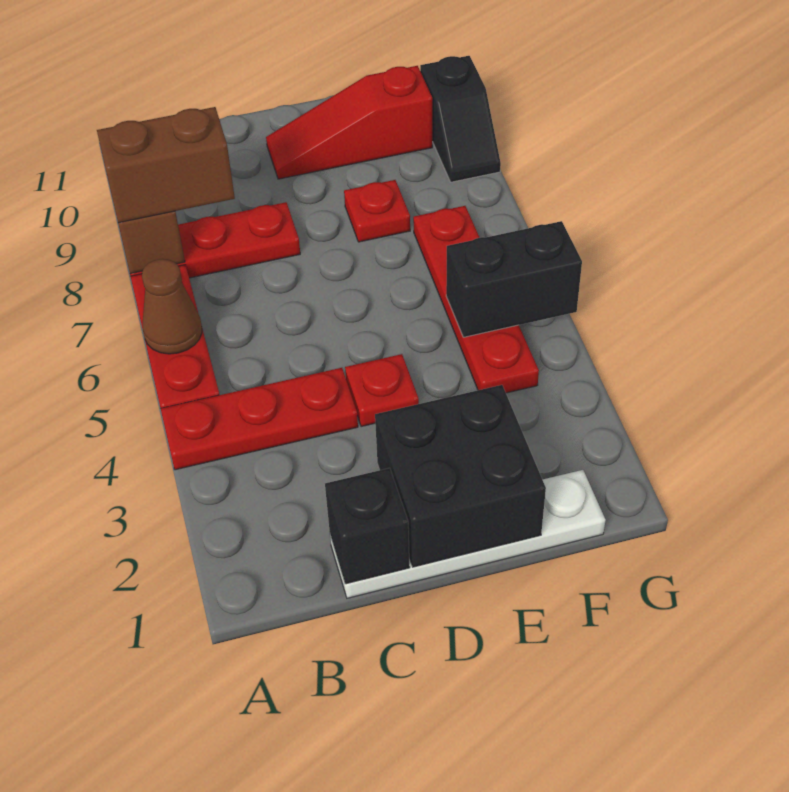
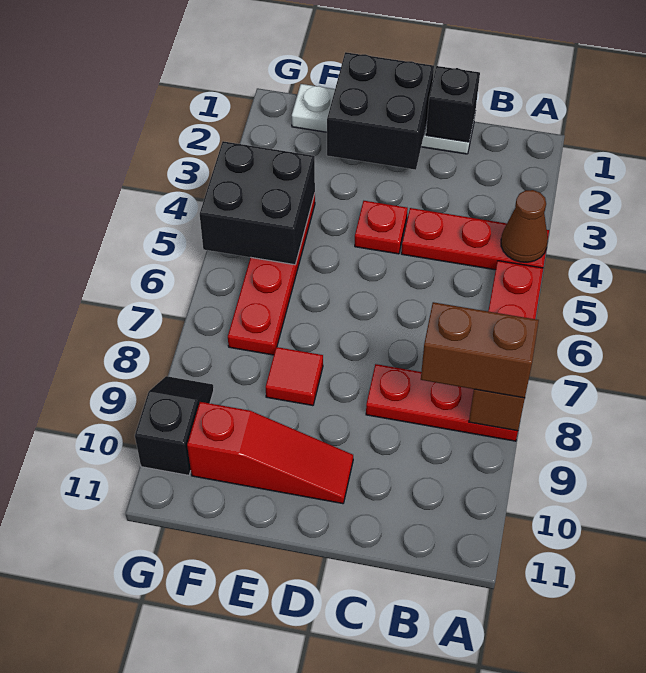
brown cone A6 level 2 -> brown cone A4 level 2
red plate E8 level 1 -> red tile E8 level 1
black brick F5:G5 level 2 -> black brick F4:G5 level 2

